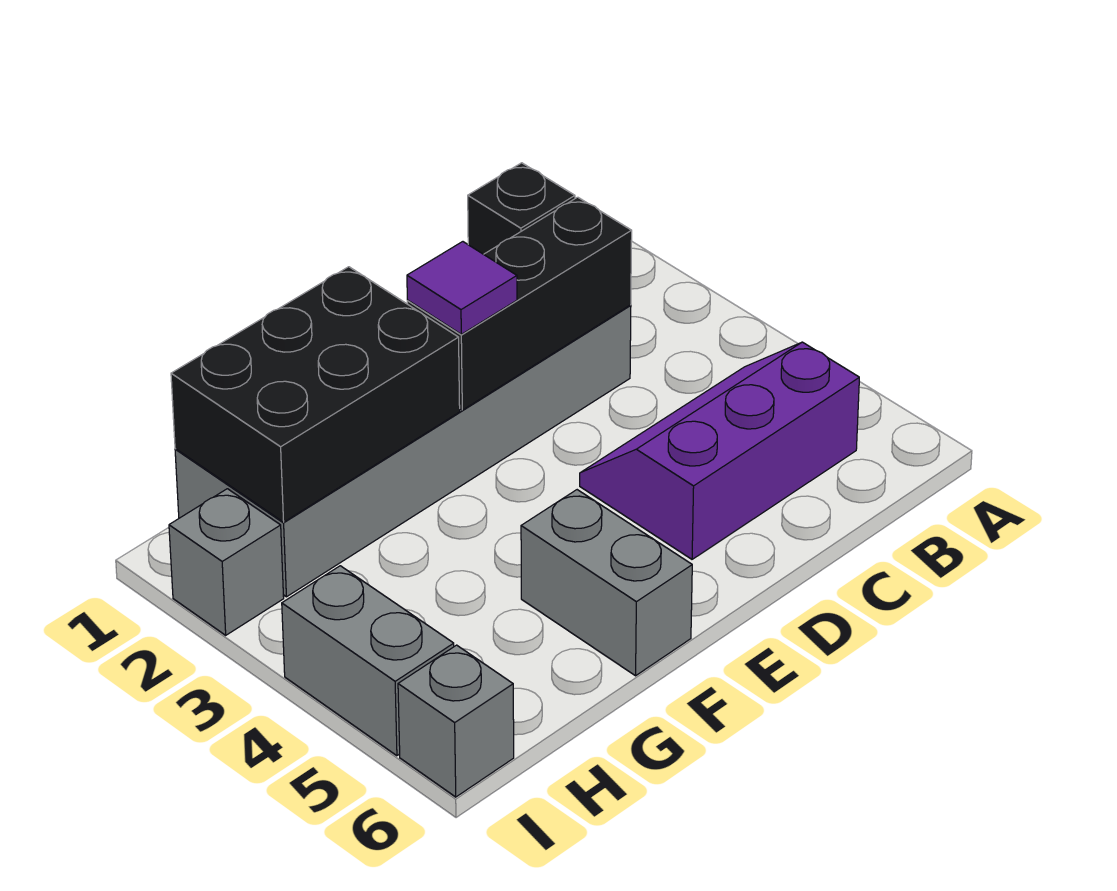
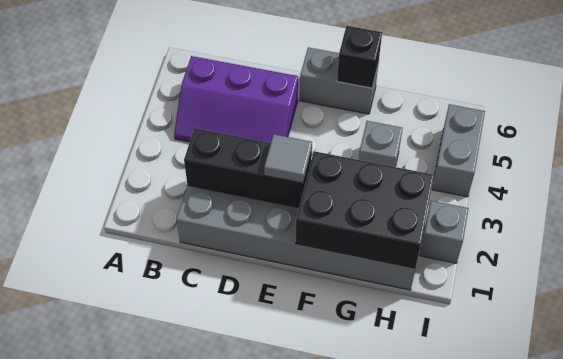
black brick C1 level 2 -> black brick F6 level 2
purple tile E2 level 3 -> grey tile E2 level 3
grey brick F5:F6 level 1 -> grey brick E6:F6 level 1
grey brick I6 level 1 -> grey brick G4 level 1

